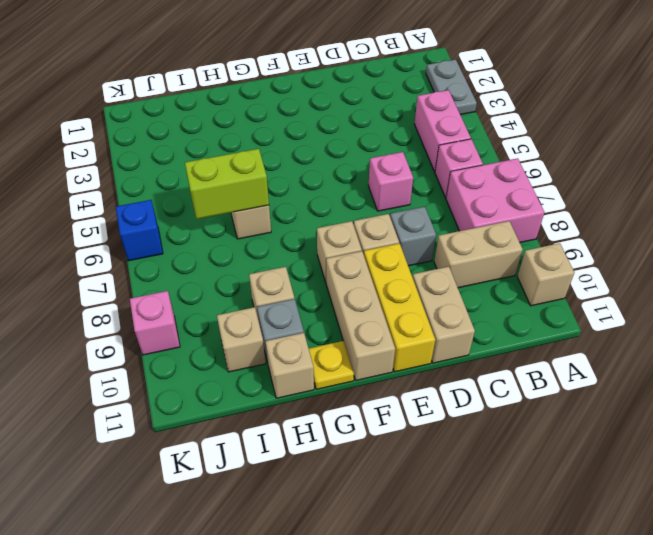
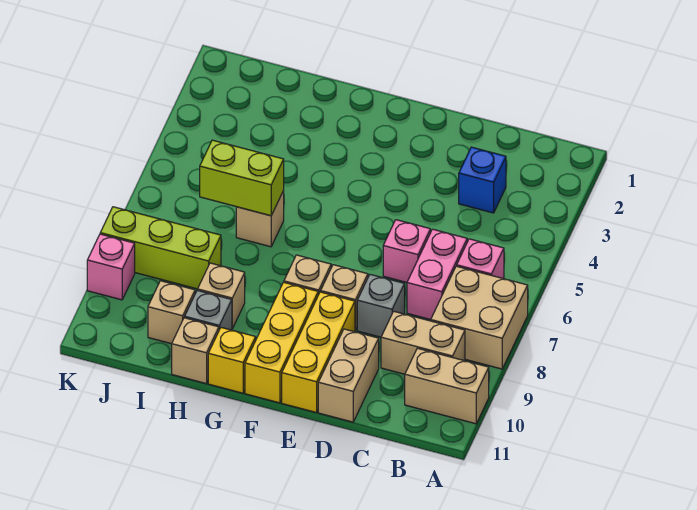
grey plate A2:A3 level 1 -> none
pink brick A7:B8 level 1 -> tan brick A7:B8 level 1
tan brick A10 level 1 -> tan brick A10:B10 level 1
pink brick B4:B5 level 1 -> pink brick C6:C7 level 1
tan brick F9:F11 level 1 -> yellow brick F9:F11 level 1
yellow plate G11 level 1 -> yellow brick G11 level 1
none -> lime brick I8:K8 level 1
blue brick K6 level 1 -> blue brick C3 level 1

